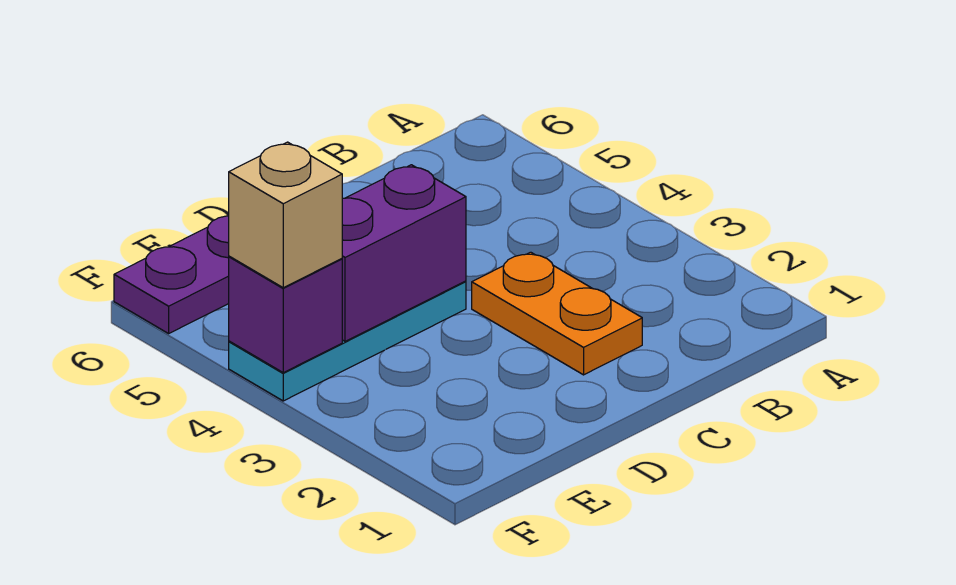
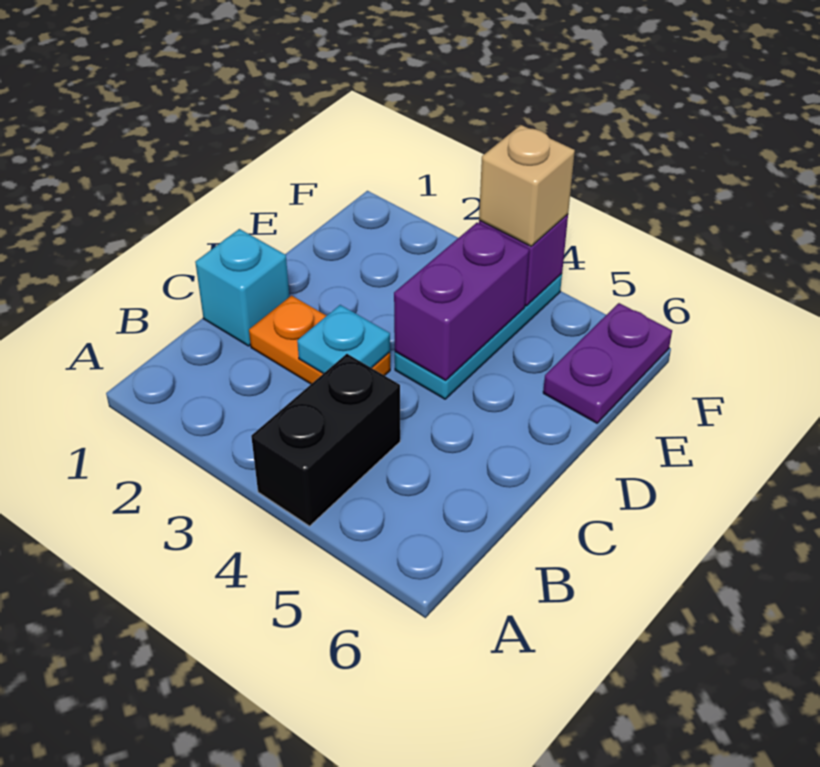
none -> black brick A4:B4 level 1
none -> cyan brick C1 level 1
none -> cyan plate C3 level 2

